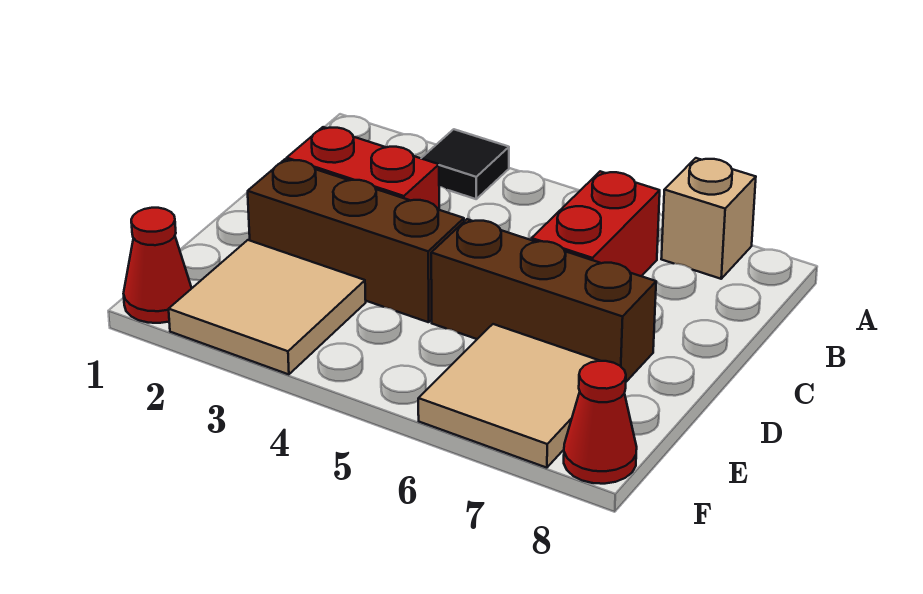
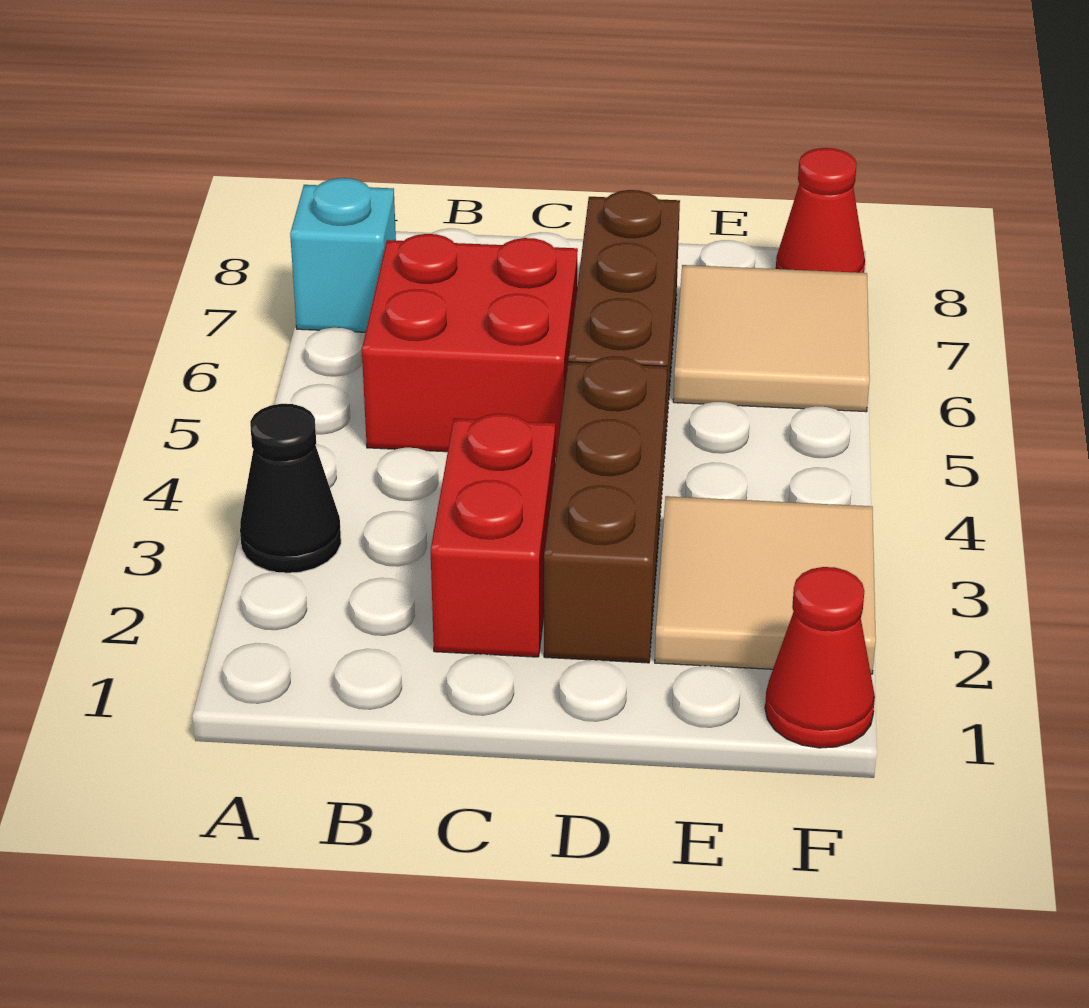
black tile A3 level 1 -> black cone A3 level 1
tan brick A7 level 1 -> cyan brick A7 level 1
red brick B6:C6 level 1 -> red brick B5:C6 level 1

